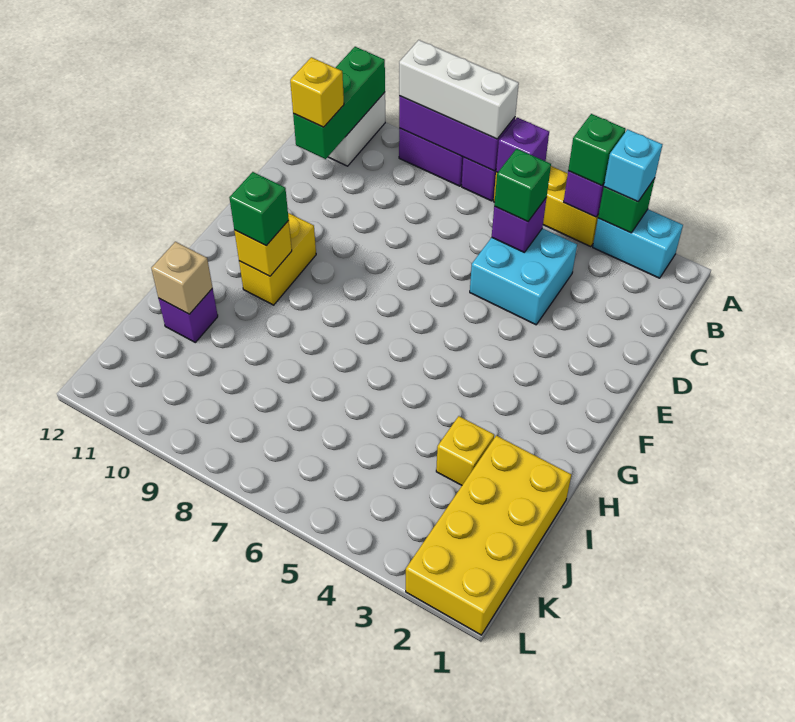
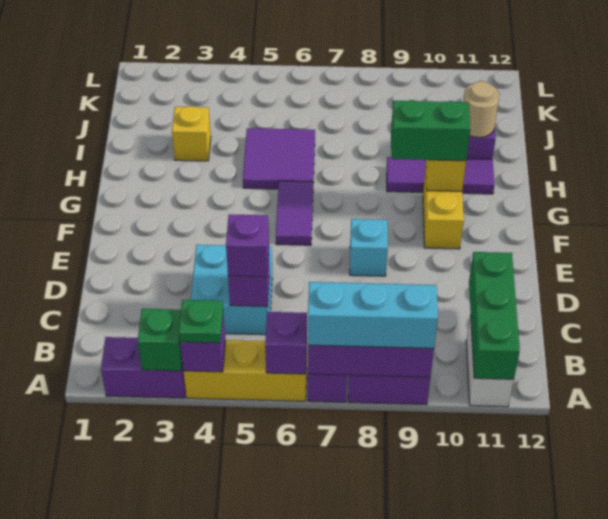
cyan brick A2:A3 level 1 -> purple brick A2:A3 level 1
cyan brick A3 level 3 -> cyan brick E8 level 1
green brick A4 level 3 -> green plate A4 level 3
white brick A7:A9 level 3 -> cyan brick A7:A9 level 3
green brick C5 level 3 -> purple brick C5 level 3
yellow brick C11 level 3 -> none
none -> purple tile F6:G6 level 1
green brick G10 level 3 -> green brick G9:G10 level 3
none -> purple tile H5:I6 level 1
none -> purple tile H9:H11 level 1
yellow brick I1:L2 level 1 -> none
tan brick I11 level 2 -> tan round brick I11 level 2

